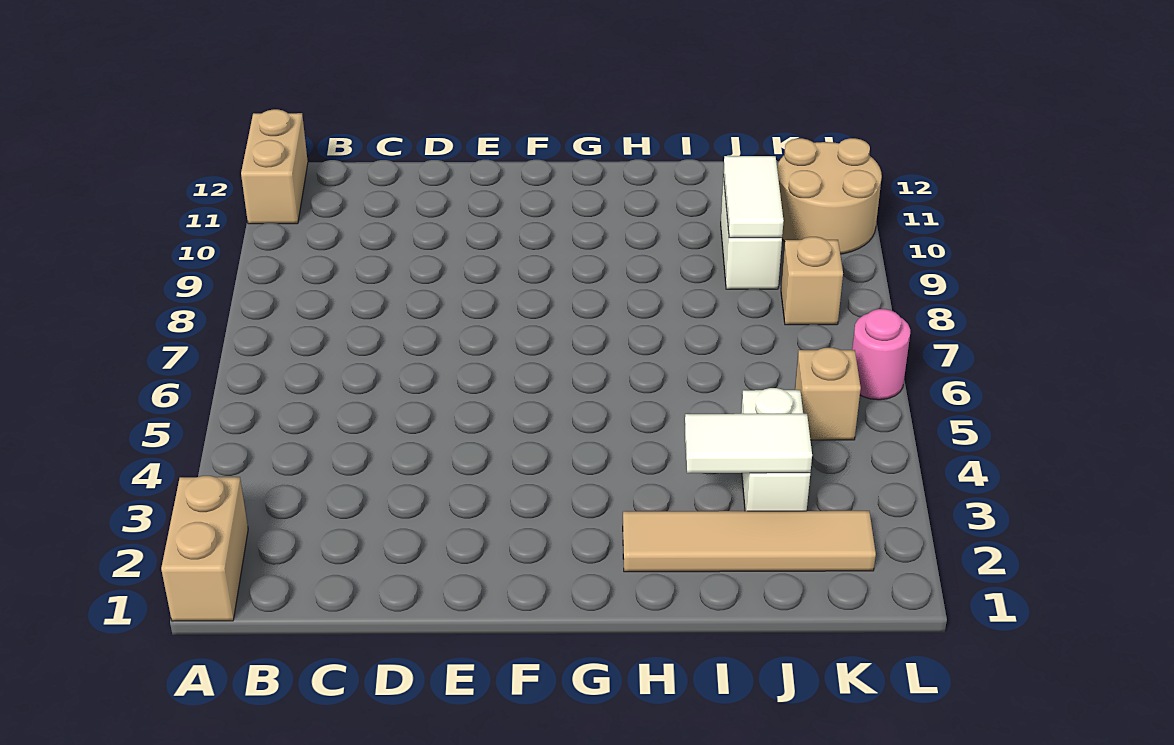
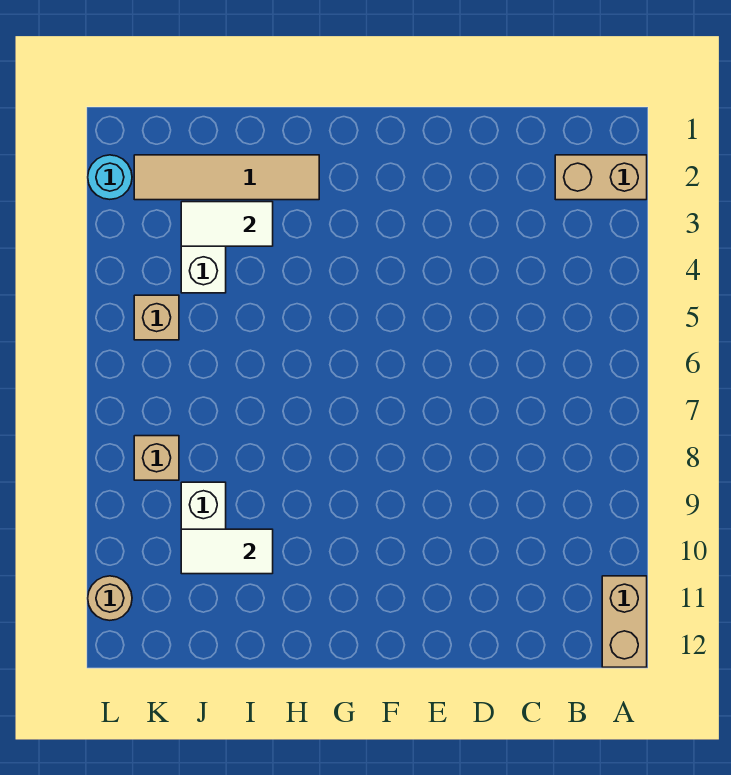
tan brick A1:A2 level 1 -> tan brick A2:B2 level 1
white tile J9:J10 level 2 -> white tile I10:J10 level 2
tan round brick K10:L11 level 1 -> tan round brick L11 level 1
none -> cyan round brick L2 level 1
pink round brick L6 level 1 -> none

